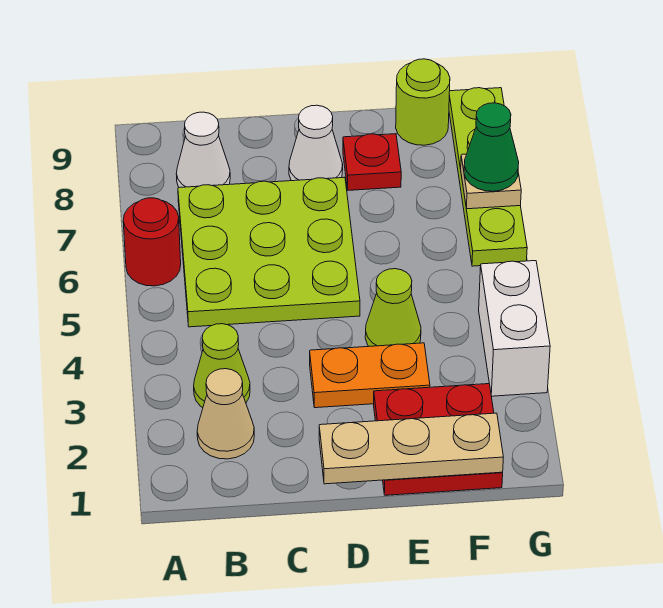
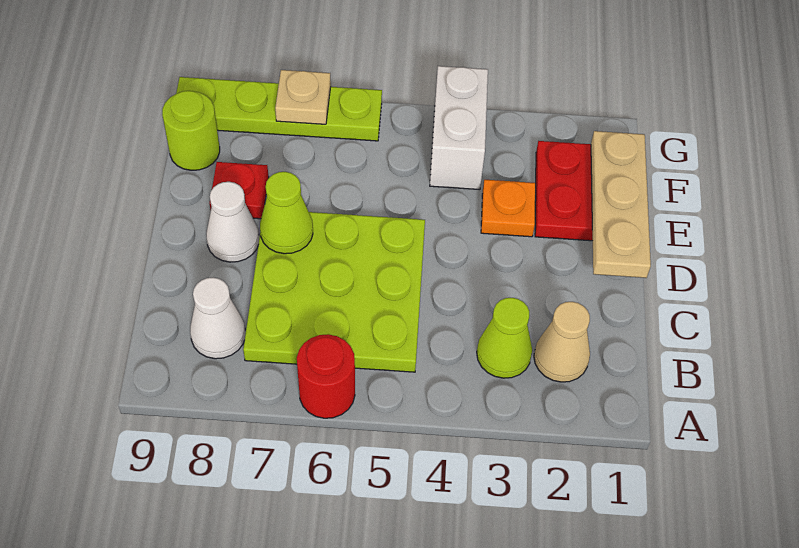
orange plate D3:E3 level 1 -> orange plate E3 level 1
lime cone E4 level 1 -> lime cone D7 level 2
white brick G3:G4 level 1 -> white brick F4:G4 level 1
green cone G7 level 3 -> none

